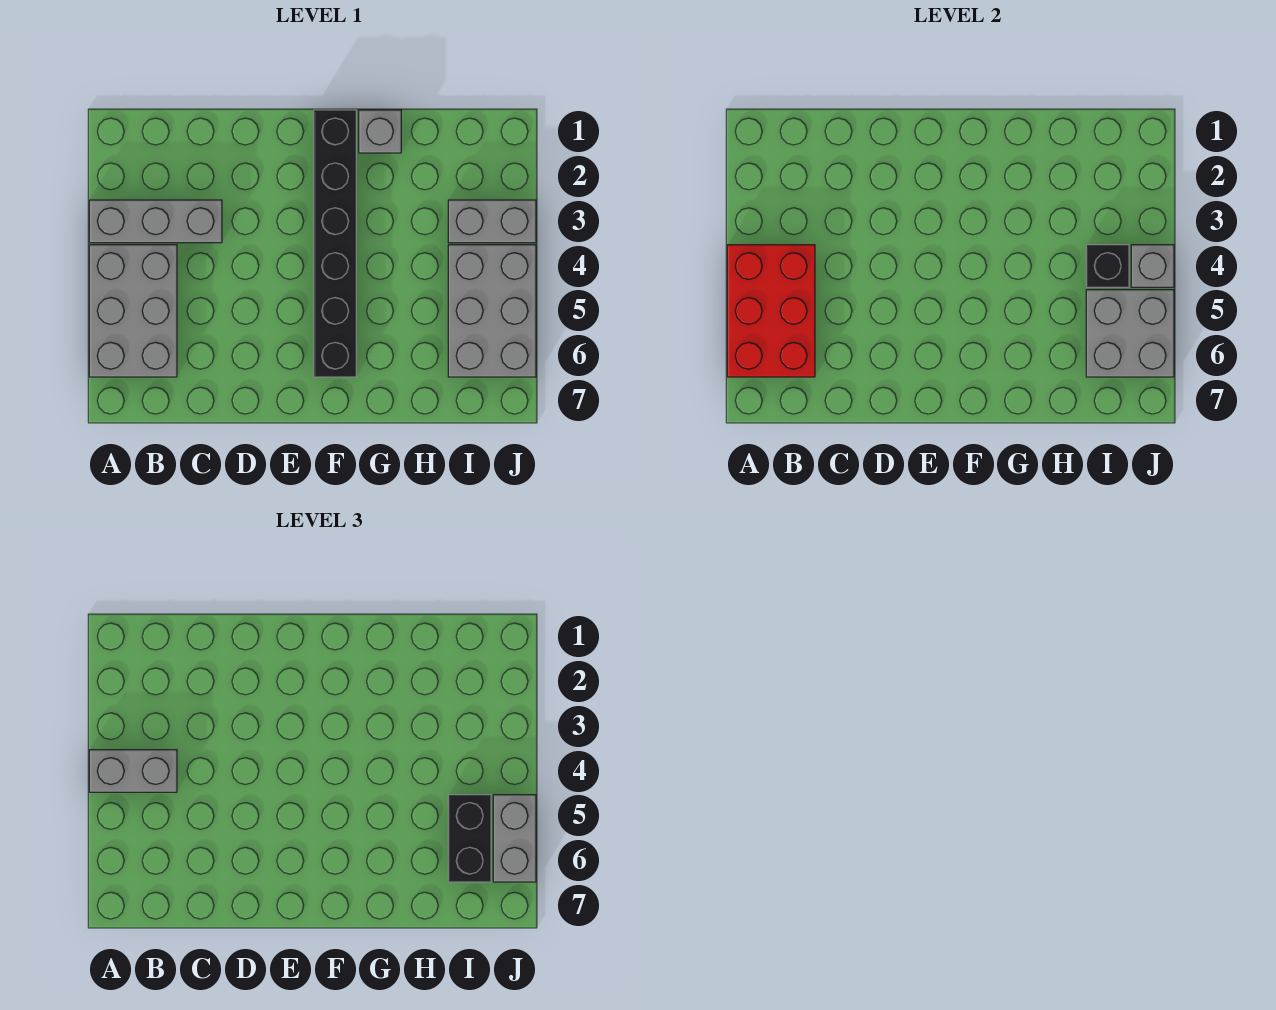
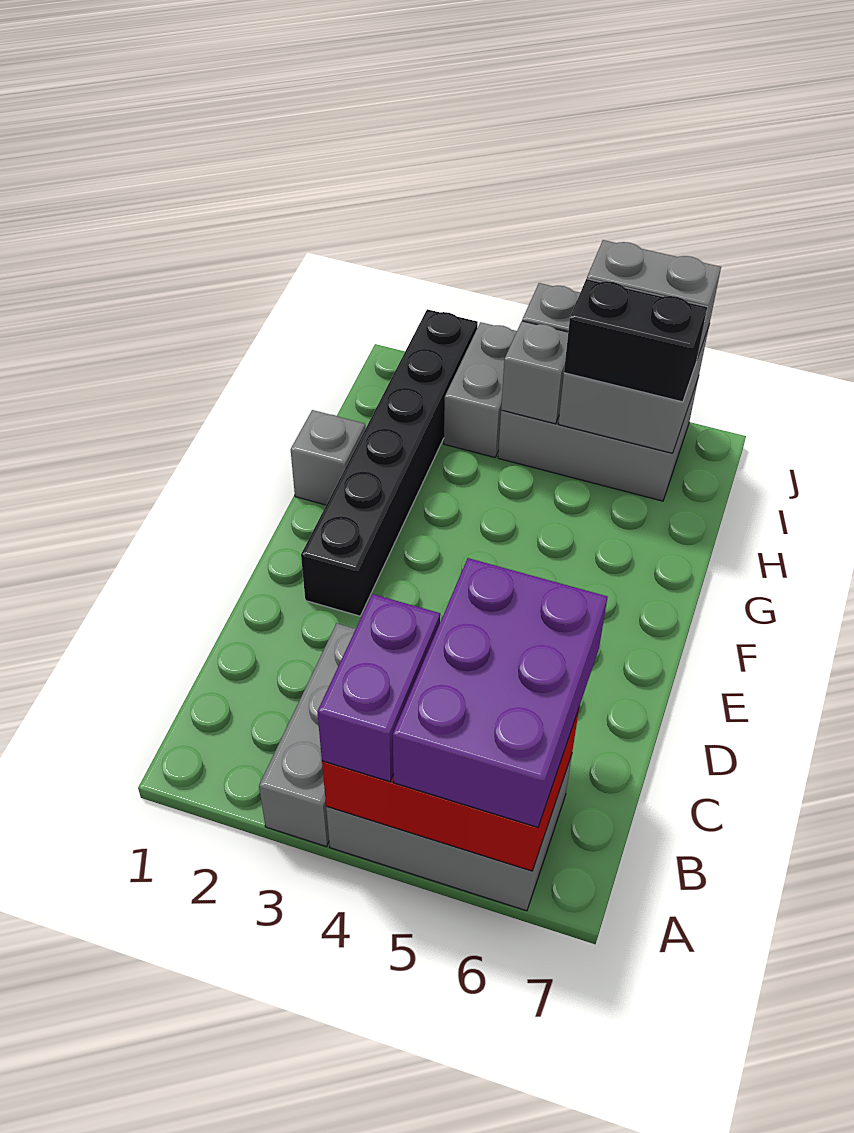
grey brick A4:B4 level 3 -> purple brick A4:B4 level 3
none -> purple brick A5:C6 level 3
black brick F1:F6 level 1 -> black brick E2:J2 level 1
black brick I4 level 2 -> grey brick I4 level 2

